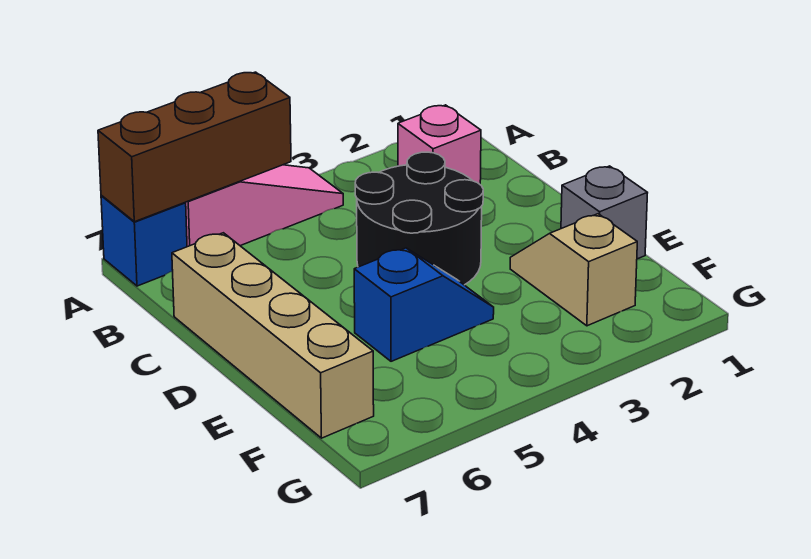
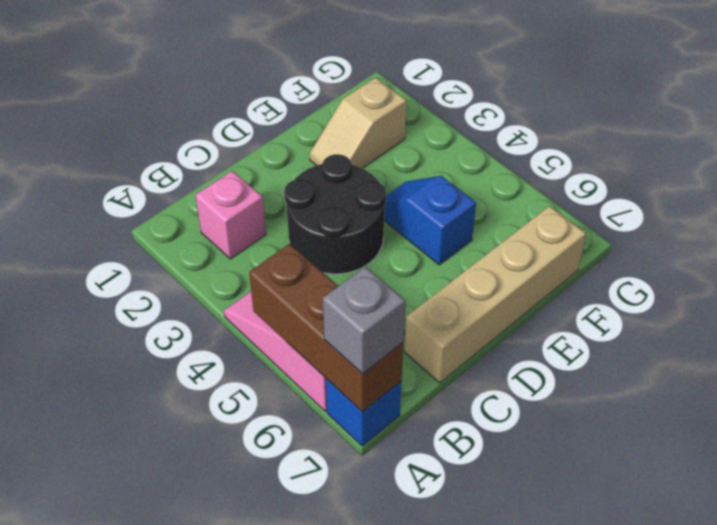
grey brick E1 level 1 -> grey brick A7 level 3

